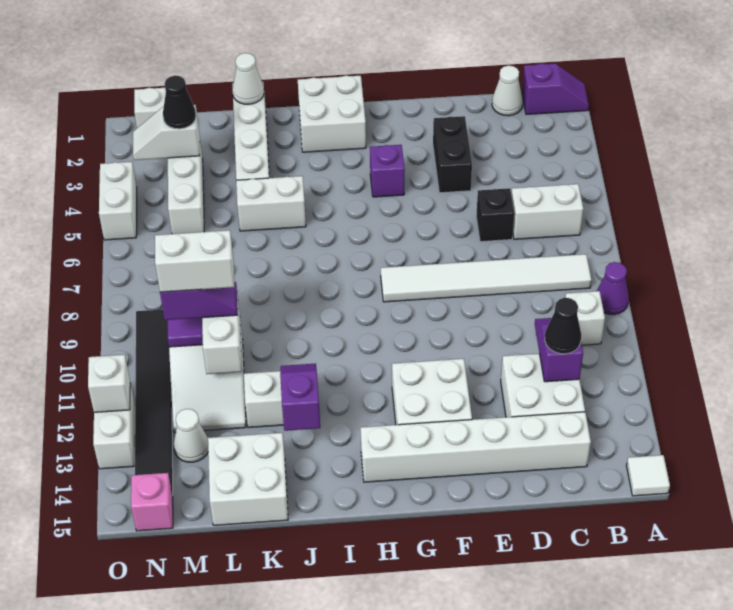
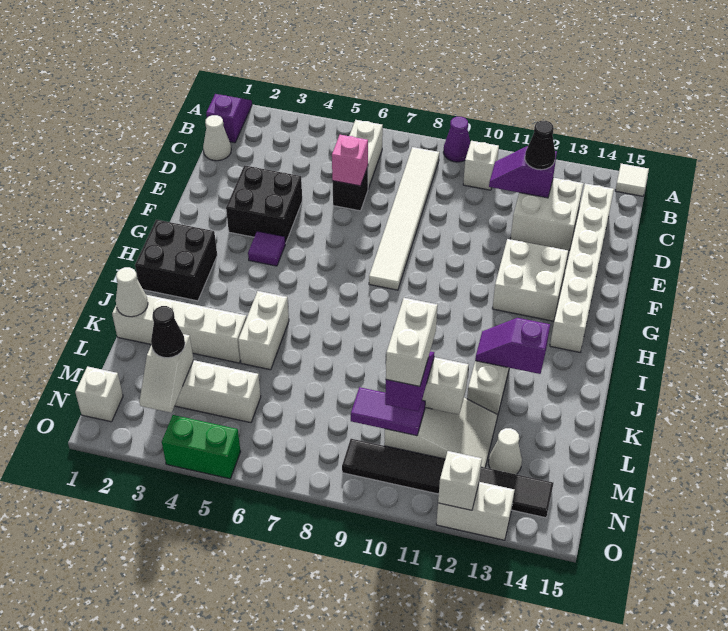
black brick E3:E4 level 1 -> black brick E3:F4 level 1
purple brick G4 level 1 -> purple tile G4 level 1
white brick H1:I2 level 1 -> black brick H1:I2 level 1
white brick K14:L15 level 1 -> none
pink brick N15 level 1 -> pink brick D6 level 2
white brick O4:O5 level 1 -> green brick O4:O5 level 1

